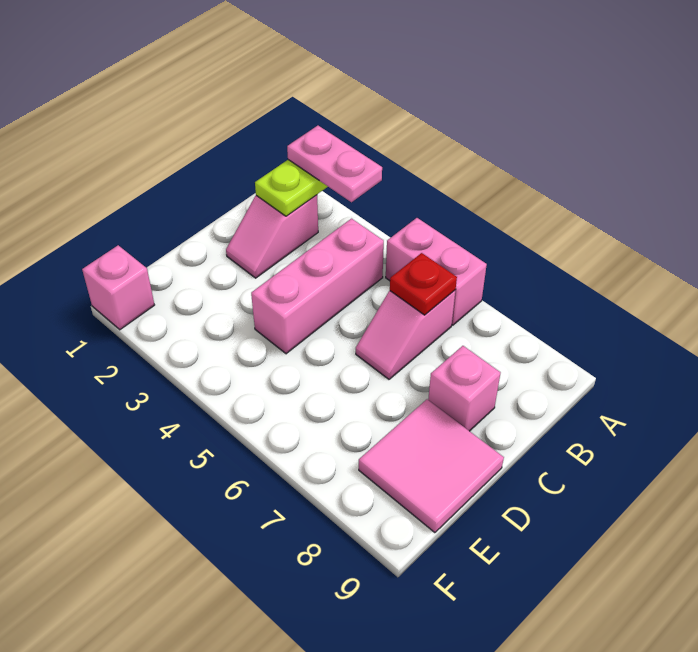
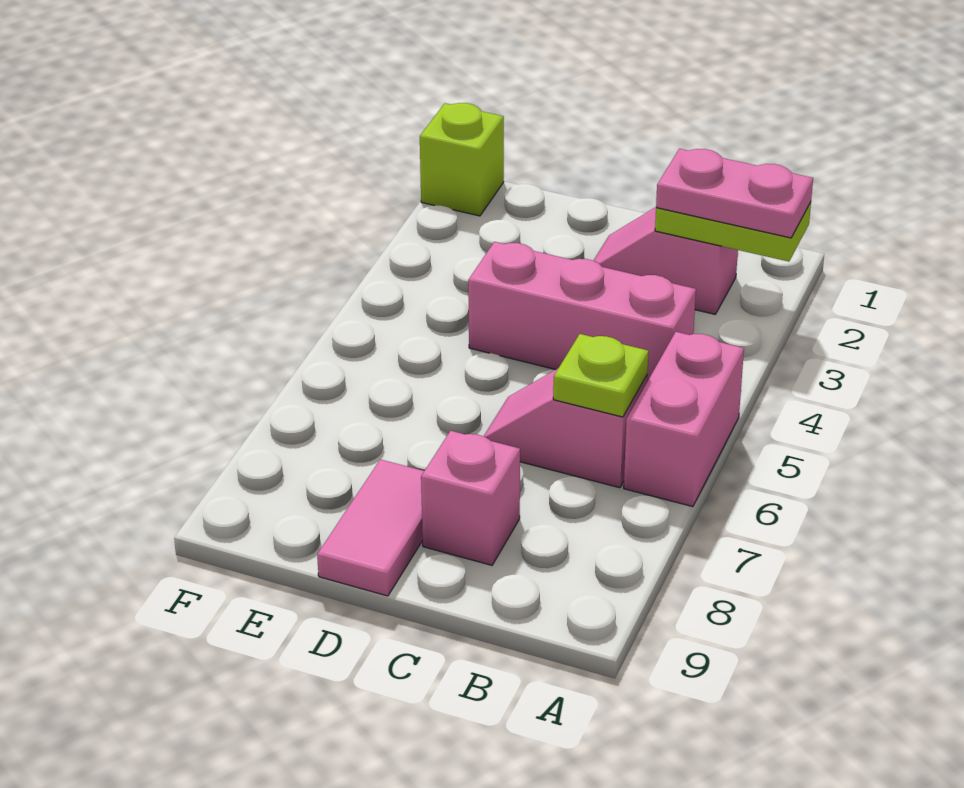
pink plate A2:A3 level 3 -> pink plate A2:B2 level 3
red plate B6 level 2 -> lime plate B6 level 2
pink tile D8:E9 level 1 -> pink tile D8:D9 level 1
pink brick F1 level 1 -> lime brick F1 level 1

